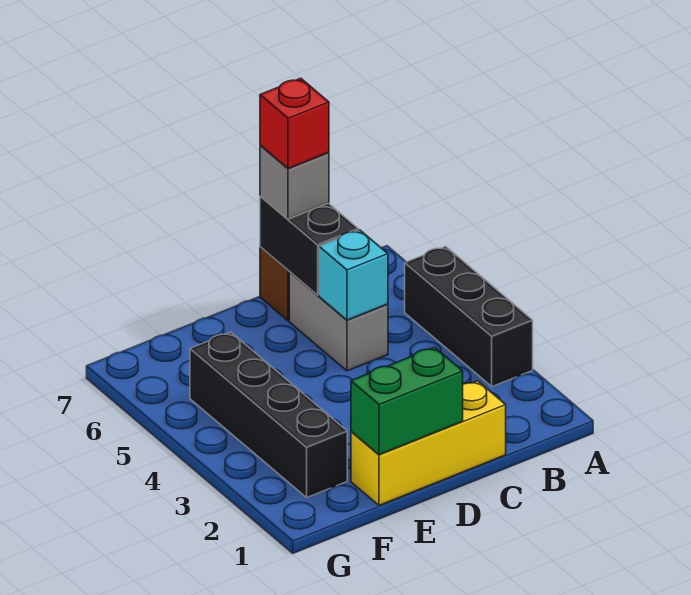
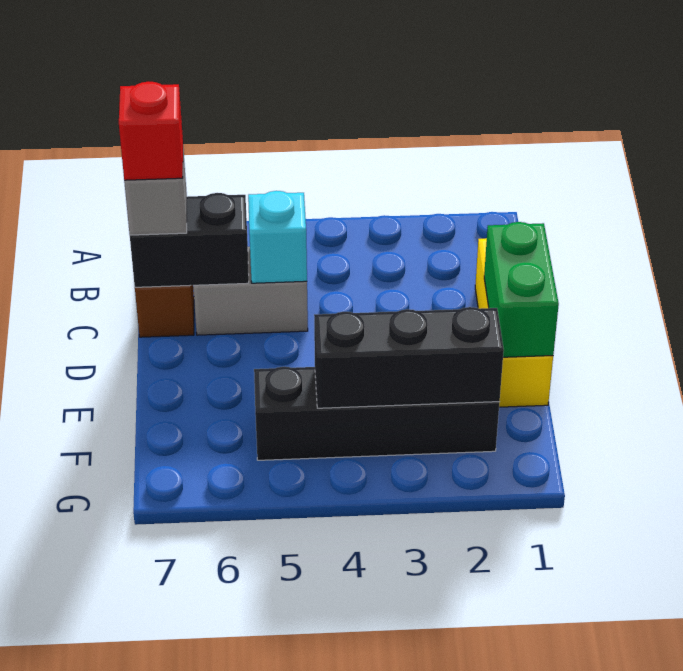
black brick A3:A5 level 1 -> black brick F2:F4 level 2

